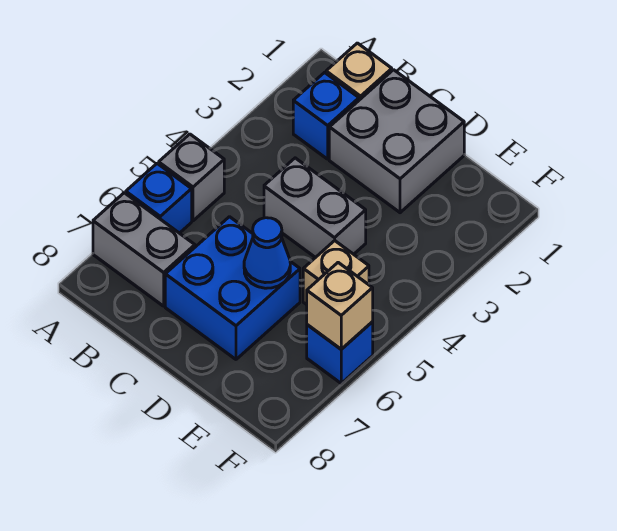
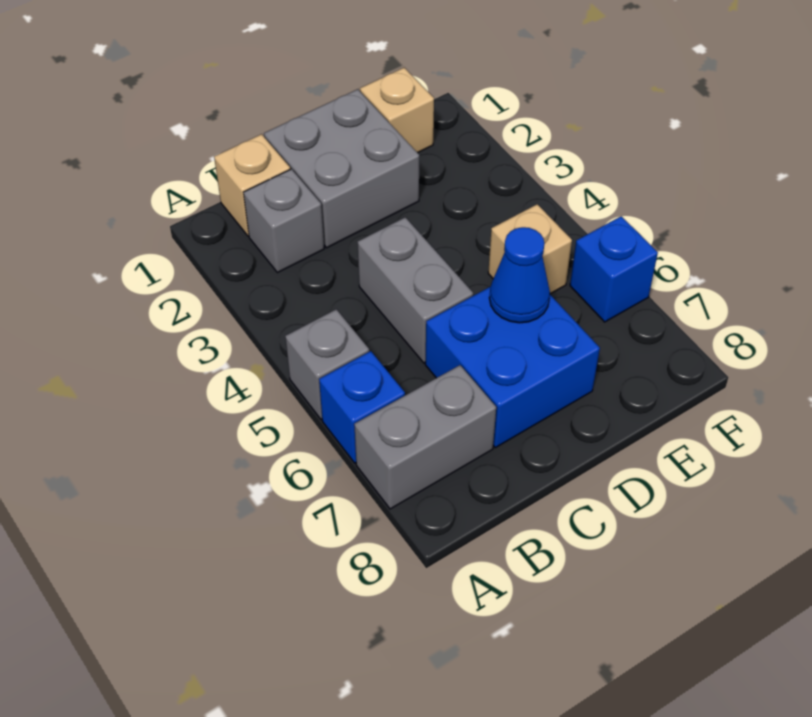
blue brick B2 level 1 -> grey brick B2 level 1
grey brick C4:D4 level 1 -> grey brick C4:C5 level 1
tan brick F6 level 2 -> tan brick E1 level 1

